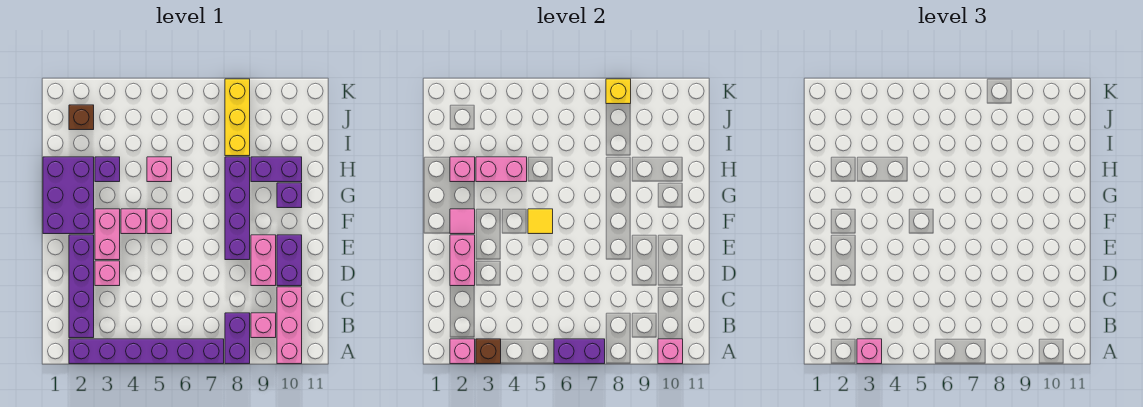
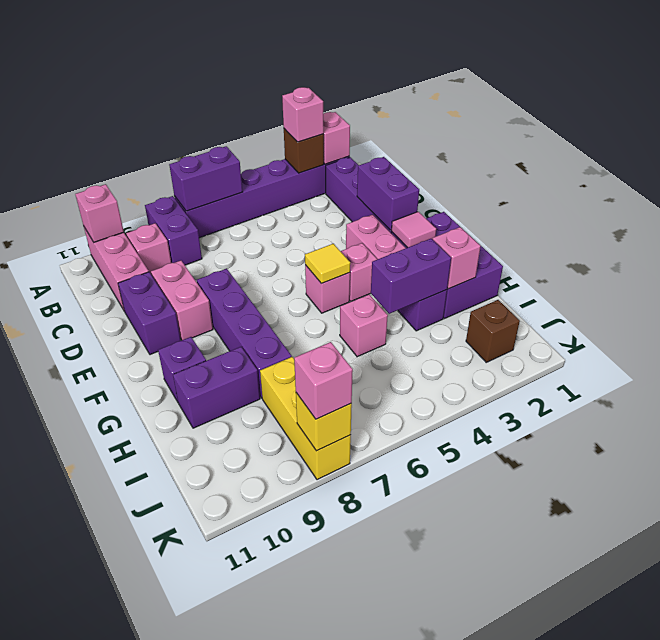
pink brick D2:E2 level 2 -> purple brick D2:E2 level 2
pink brick D3 level 1 -> pink brick K8 level 3
pink brick H3:H4 level 2 -> purple brick H3:H4 level 2

